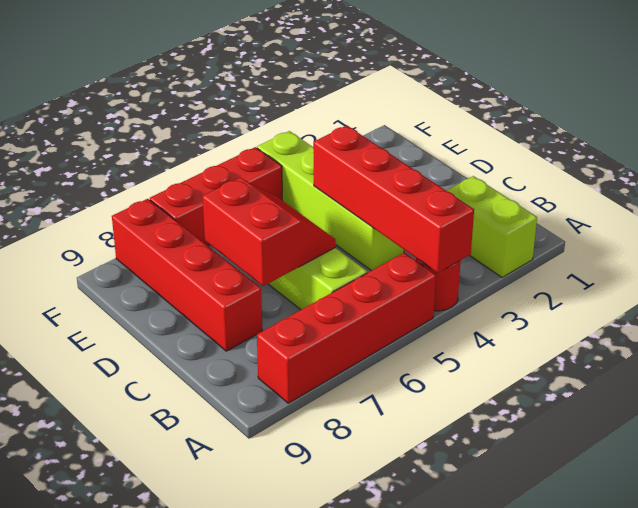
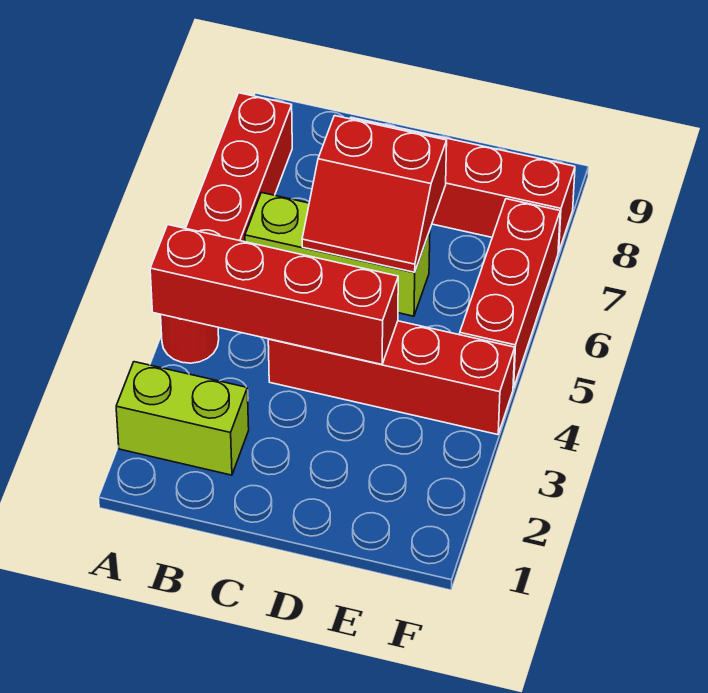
lime brick C4:F4 level 1 -> red brick C4:F4 level 1

